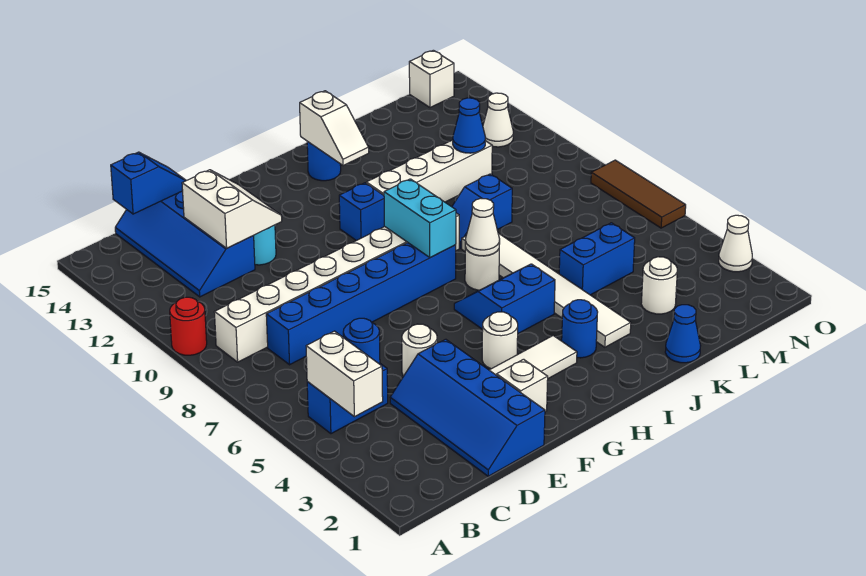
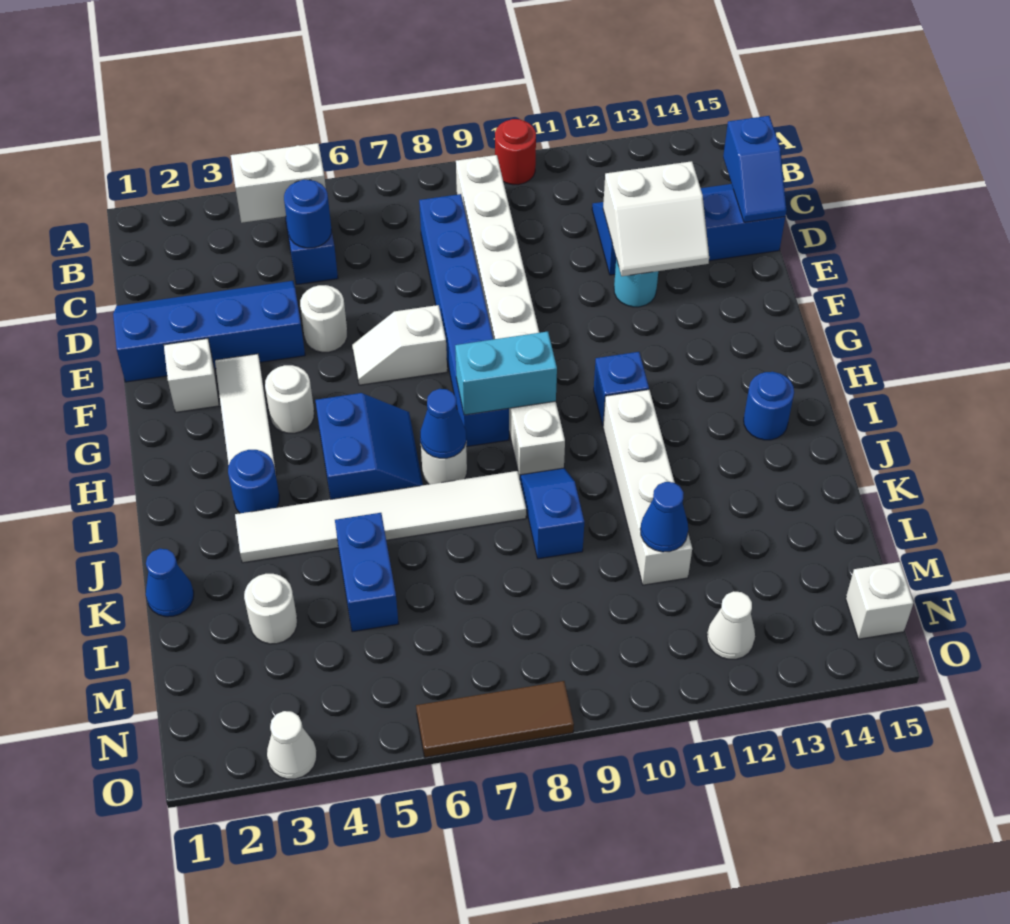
white cone I7 level 2 -> blue cone I7 level 2
white slope I13:I14 level 2 top 14 -> white slope F6:F7 level 1 top 7

